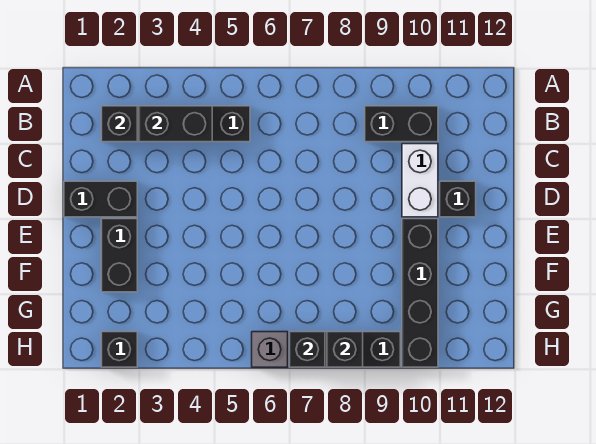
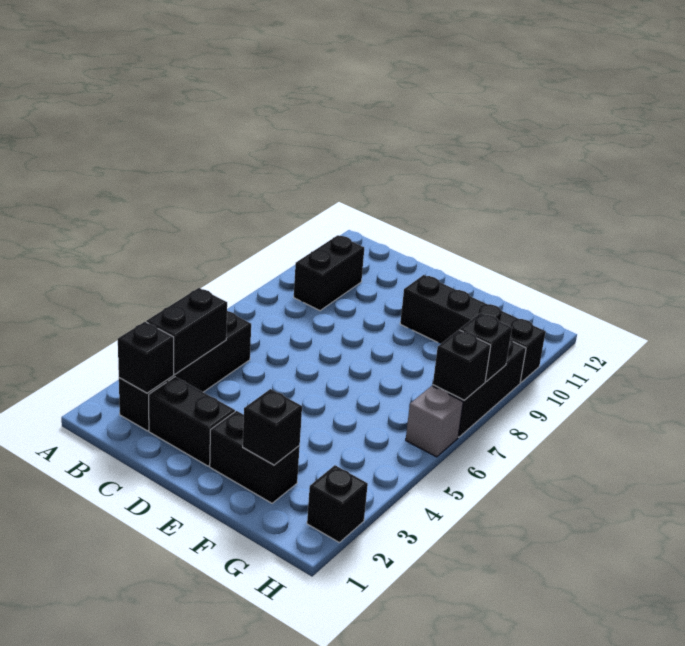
white brick C10:D10 level 1 -> none
black brick D1:D2 level 1 -> black brick C2:D2 level 1
black brick D11 level 1 -> black brick F2 level 2

